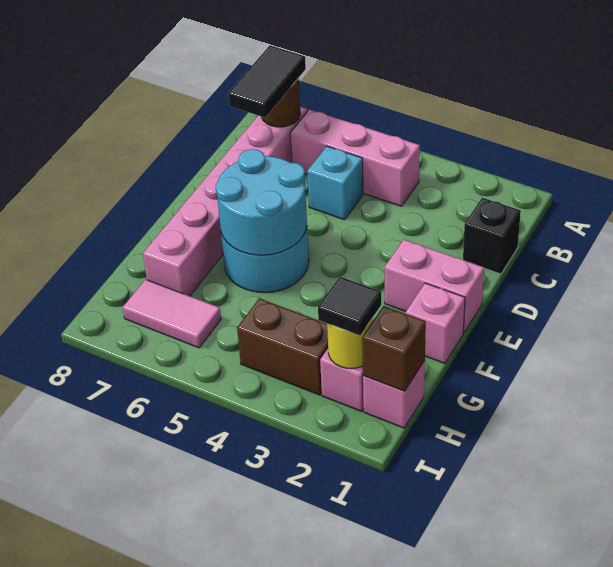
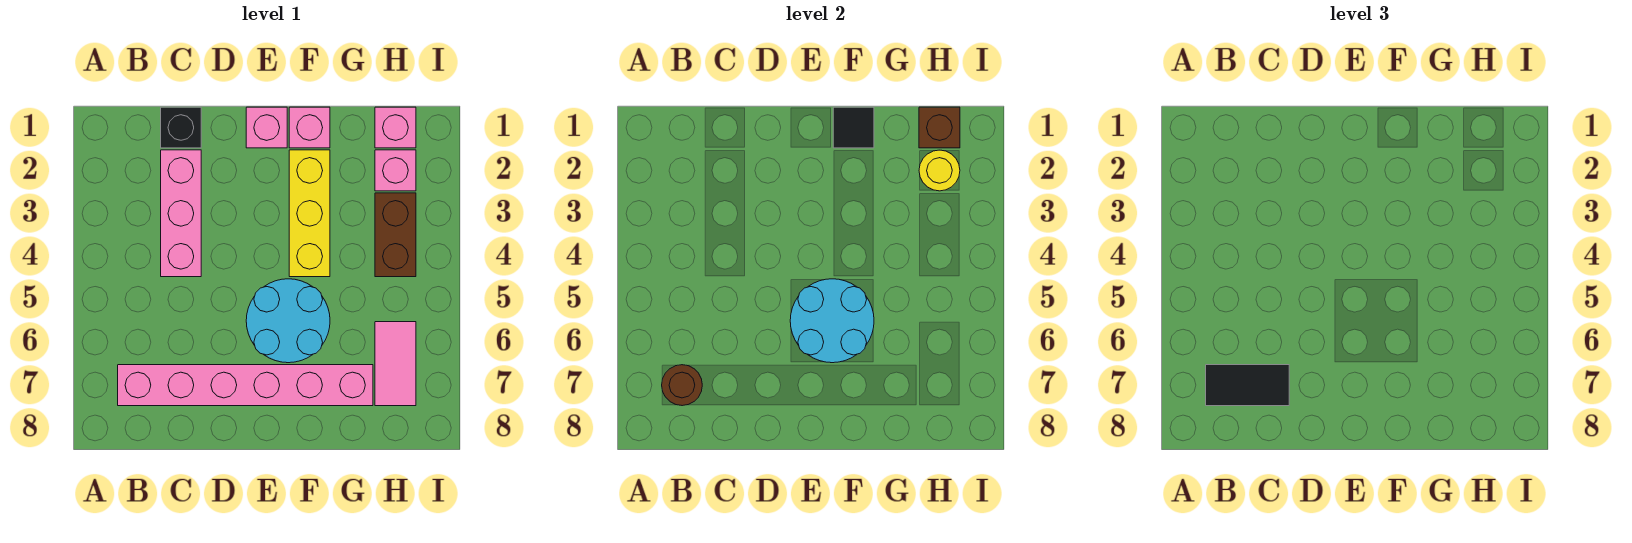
pink brick B4:B6 level 1 -> pink brick C2:C4 level 1
cyan brick C5 level 1 -> none
pink brick E1:E2 level 1 -> pink brick E1 level 1
none -> yellow brick F2:F4 level 1
black tile H2 level 3 -> black tile F1 level 2

